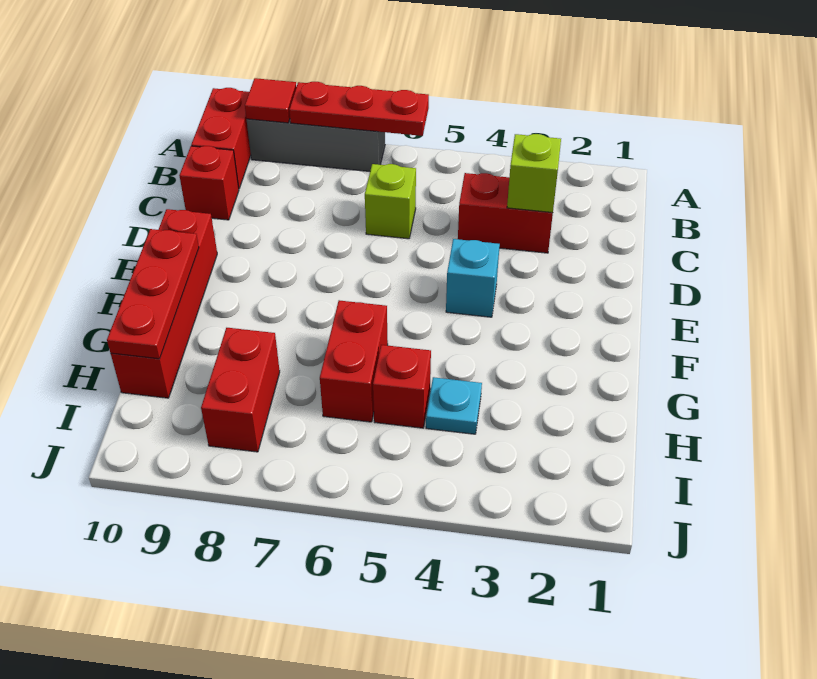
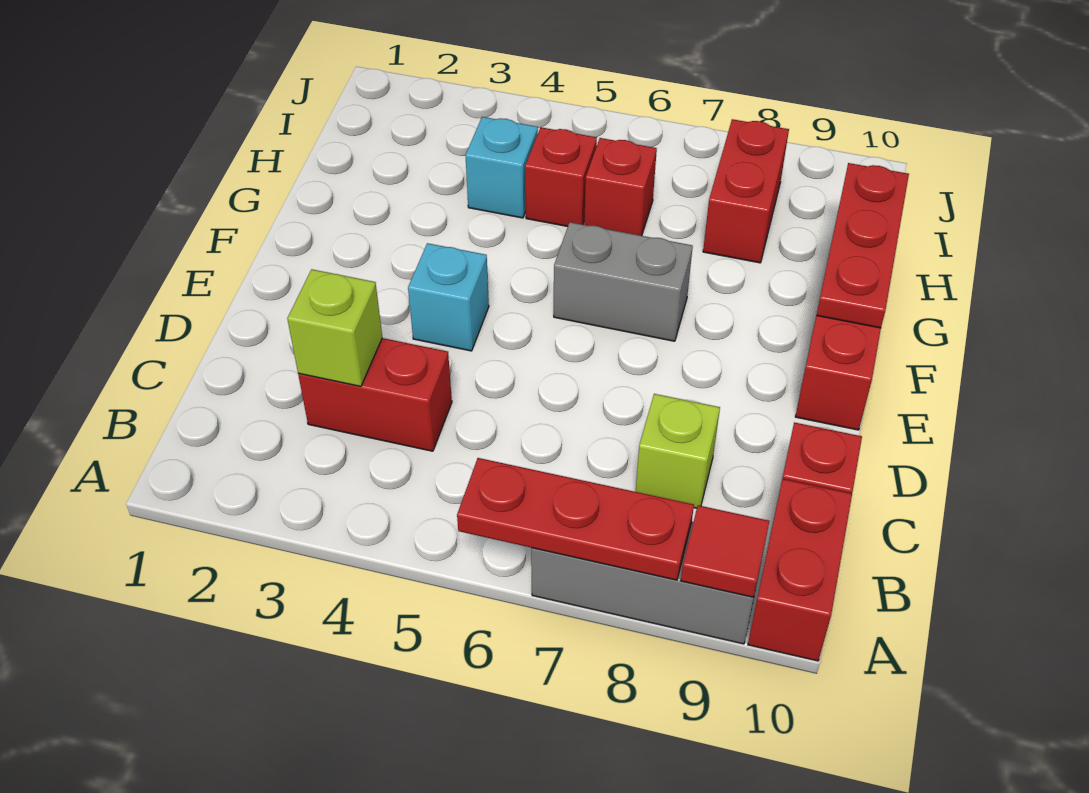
lime brick C6 level 1 -> lime brick C8 level 1
none -> grey brick F6:F7 level 1
red brick G6:H6 level 1 -> red brick H6 level 1
cyan plate H4 level 1 -> cyan brick H4 level 1

